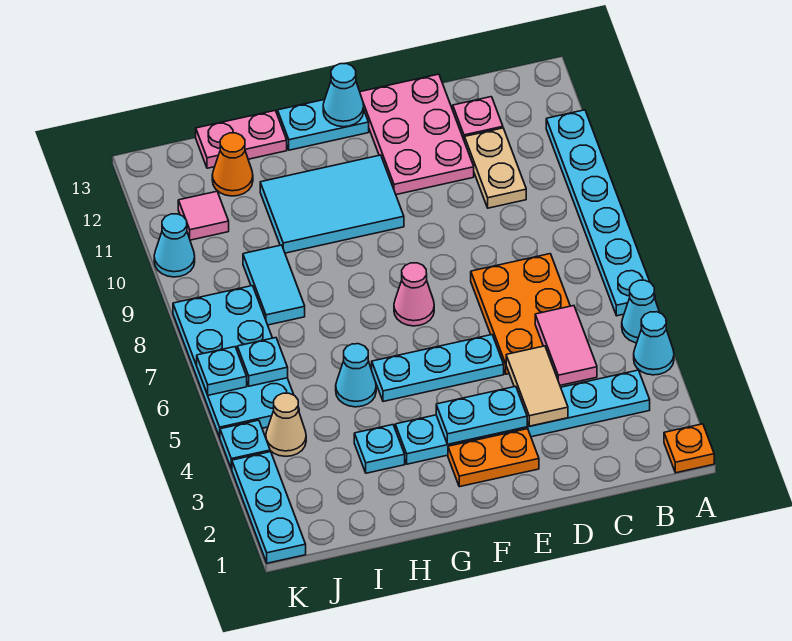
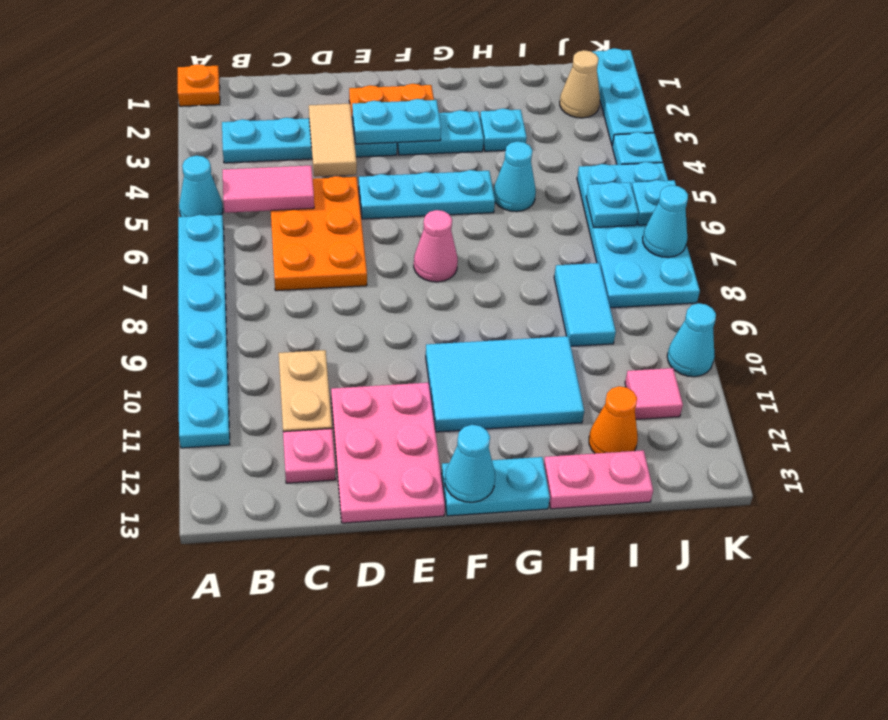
cyan cone A4 level 1 -> cyan cone K7 level 2
pink tile C4:C5 level 2 -> pink tile B5:C5 level 2
tan cone J4 level 1 -> tan cone J2 level 1

